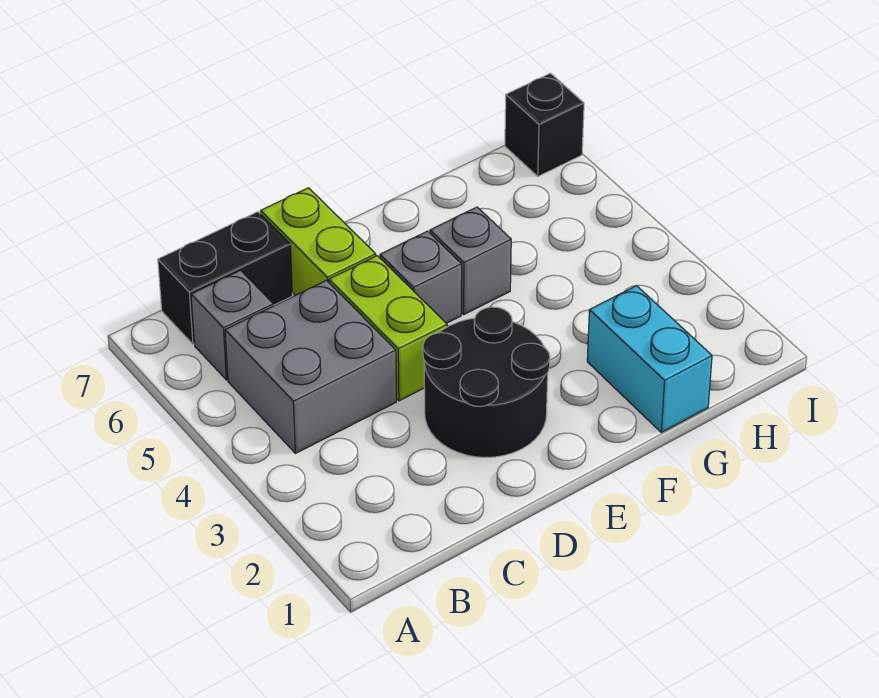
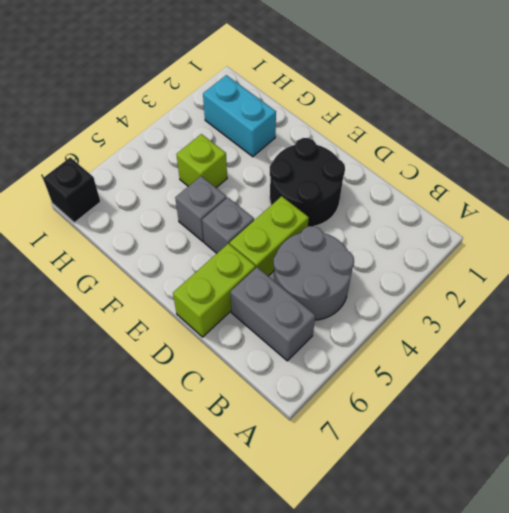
grey brick B4:C5 level 1 -> grey round brick B4:C5 level 1
grey brick B6 level 1 -> grey brick B6:C6 level 1
black brick B7:C7 level 1 -> none
cyan brick G1:G2 level 1 -> cyan brick G2:H2 level 1
none -> lime brick G4 level 1

